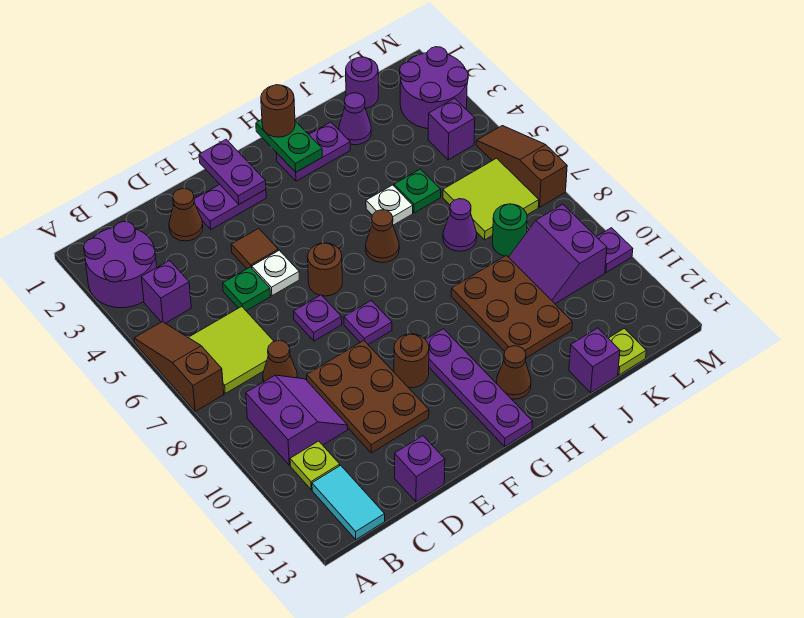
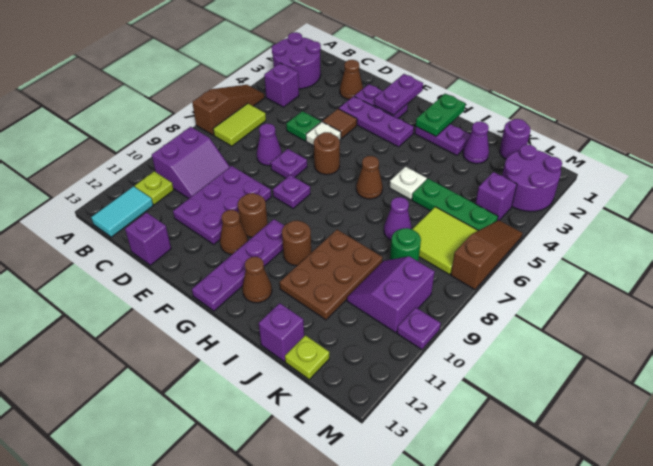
lime tile B6:C7 level 1 -> lime tile B6:B7 level 1
brown cone C8 level 1 -> brown cone F11 level 1
none -> purple cone D7 level 1
brown plate D9:E11 level 1 -> purple plate D9:E11 level 1
none -> purple plate E3:G3 level 1
brown round brick H1 level 3 -> brown round brick H10 level 1
green plate J5 level 1 -> green plate J5:L5 level 1

